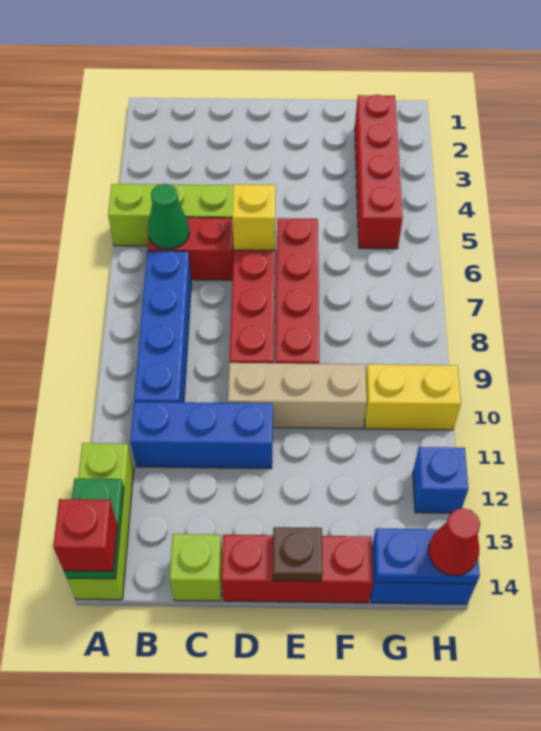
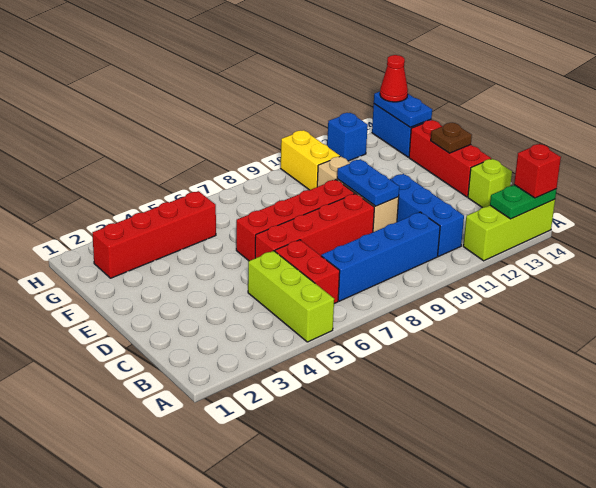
green cone B6 level 2 -> none
yellow brick D6 level 2 -> none
none -> blue plate D10:E10 level 2

